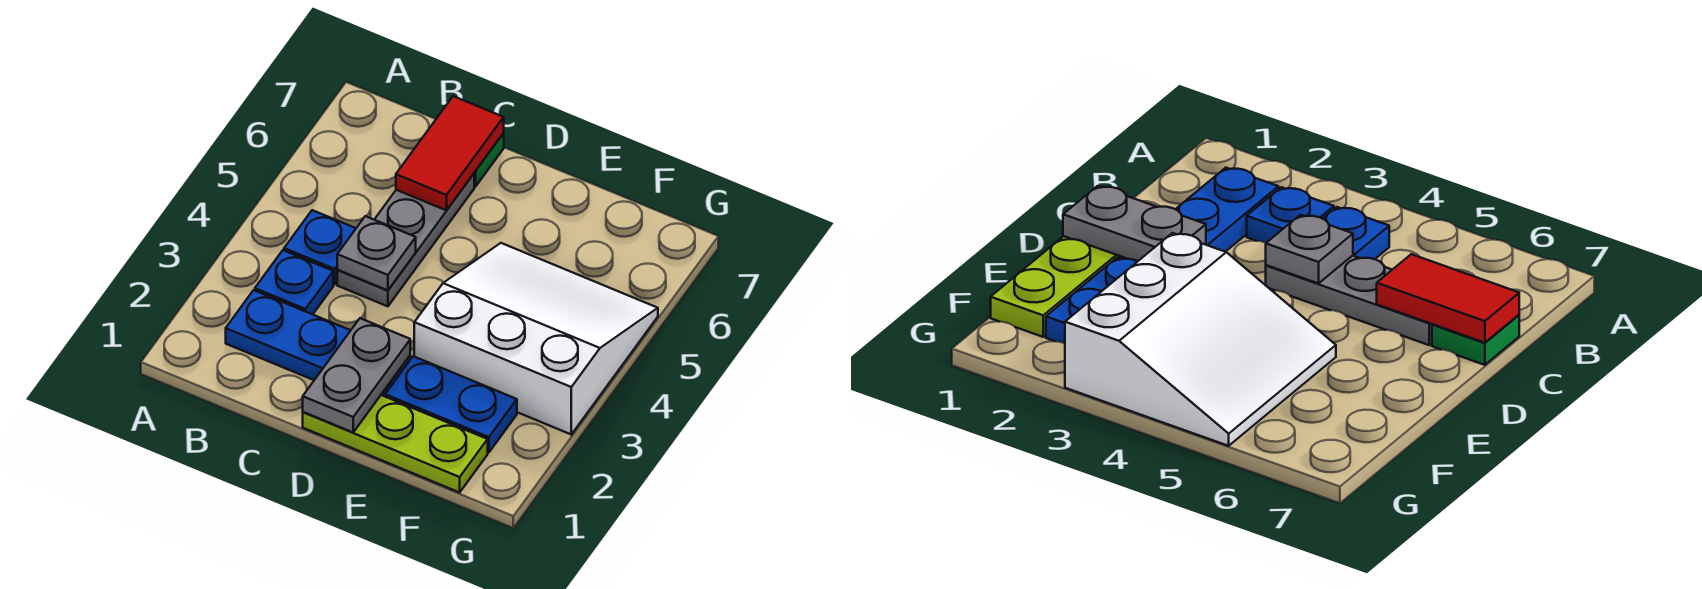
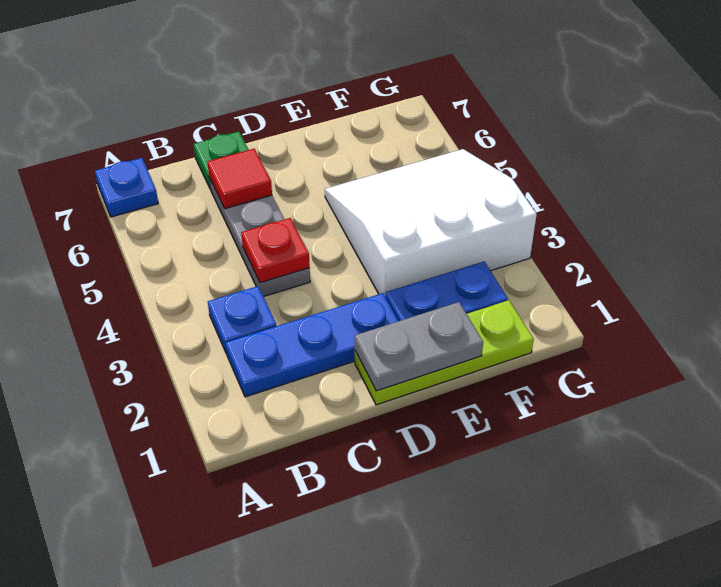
blue plate B4 level 1 -> blue plate A7 level 1
grey plate C4 level 2 -> red plate C4 level 2
red tile C6:C7 level 2 -> red tile C6 level 2
grey plate D1:D2 level 2 -> grey plate D1:E1 level 2

